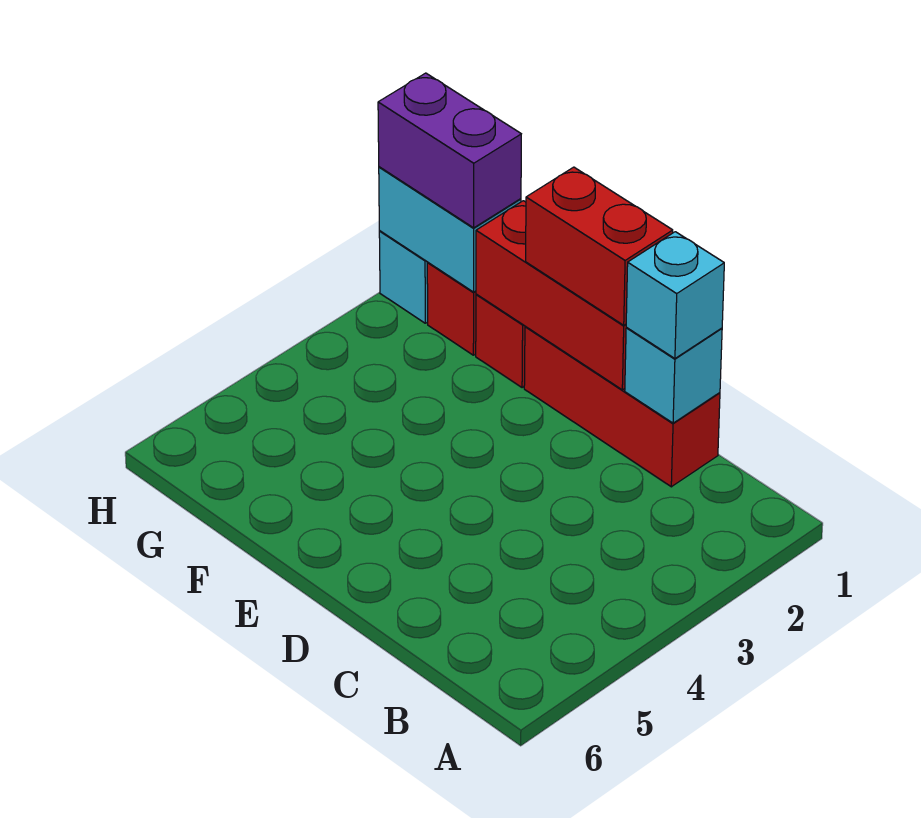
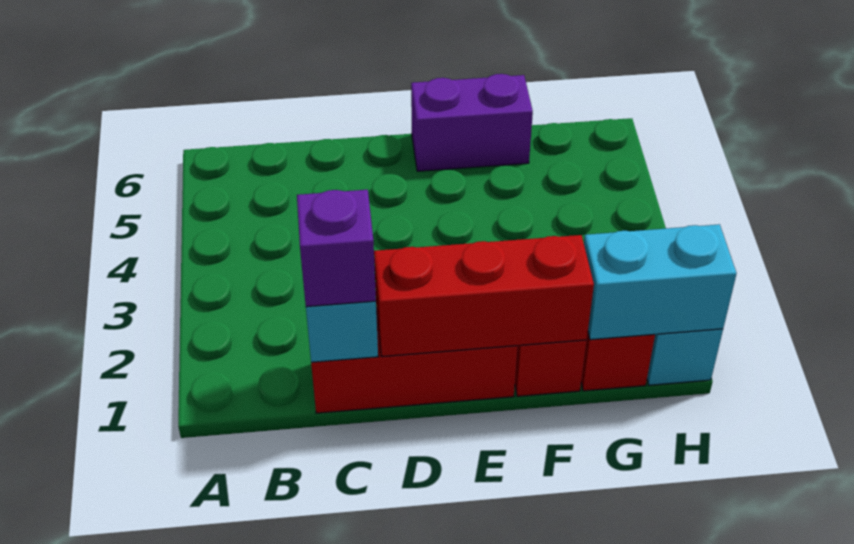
cyan brick C1 level 3 -> purple brick C1 level 3
red brick D1:E1 level 3 -> none
purple brick G1:H1 level 3 -> purple brick E6:F6 level 1

